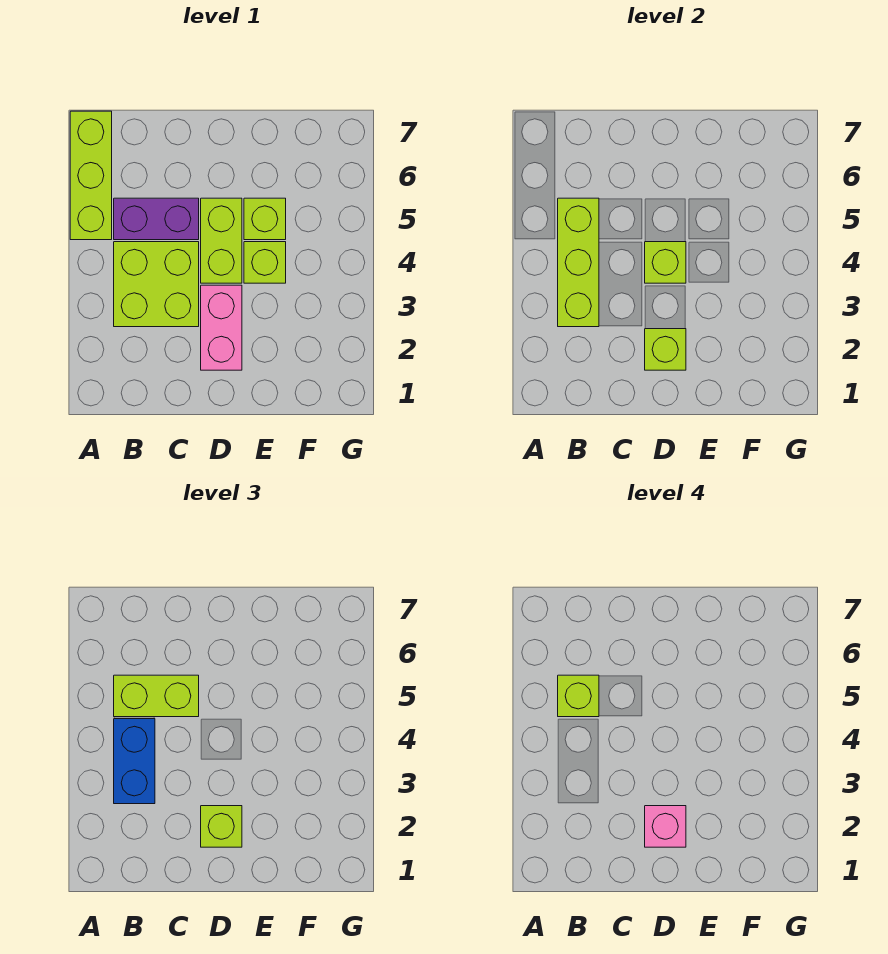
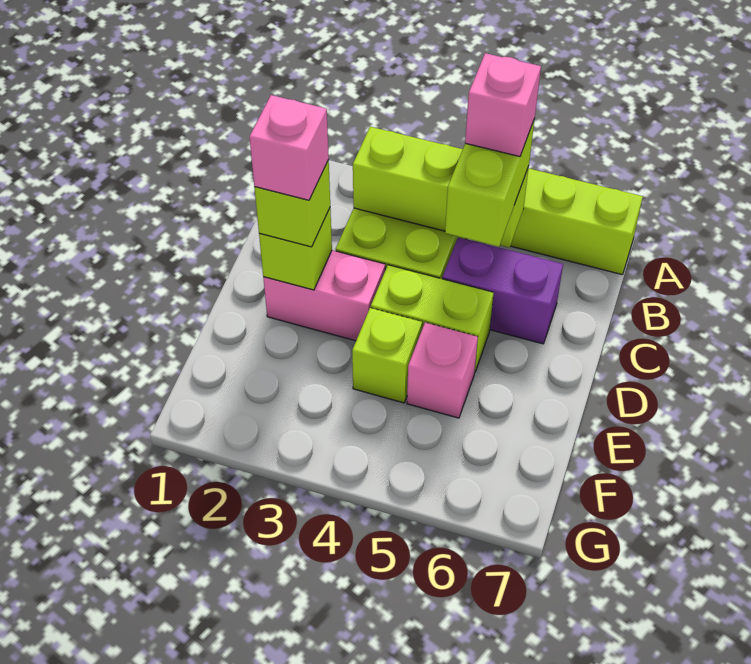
blue brick B3:B4 level 3 -> none
purple brick B5:C5 level 1 -> purple brick C5:C6 level 1
lime brick B5 level 4 -> pink brick B5 level 4
lime brick D4 level 2 -> none
lime brick E5 level 1 -> pink brick E5 level 1

